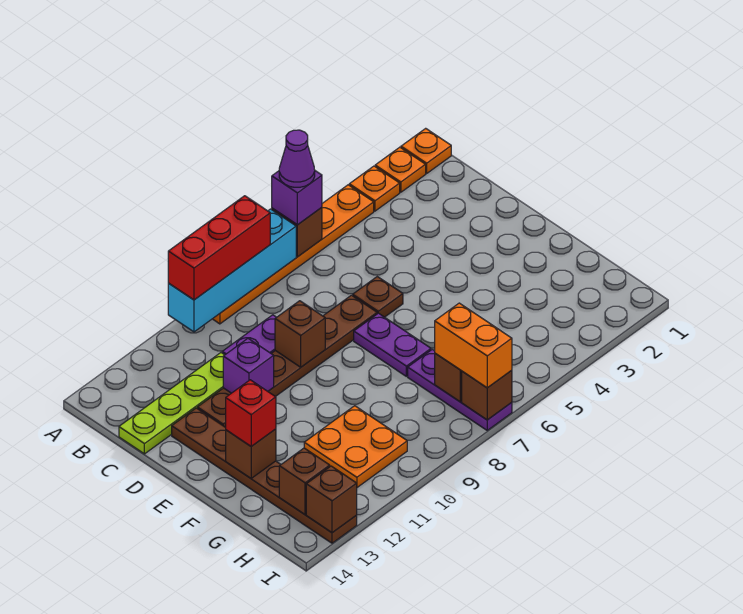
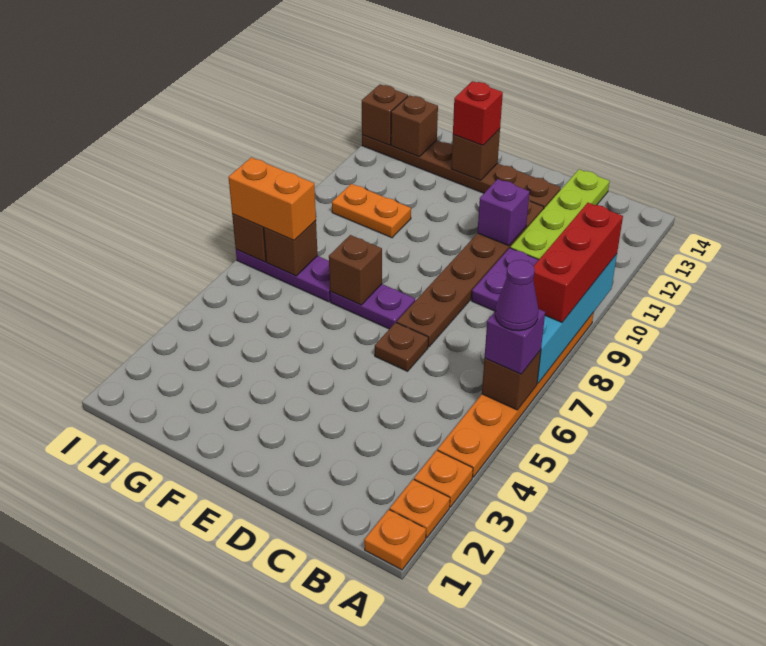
brown brick D9 level 2 -> brown brick F7 level 2
orange plate G10:H11 level 1 -> orange plate G10:H10 level 1

